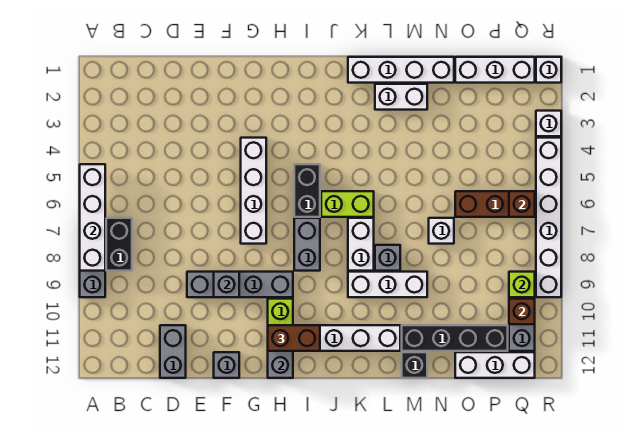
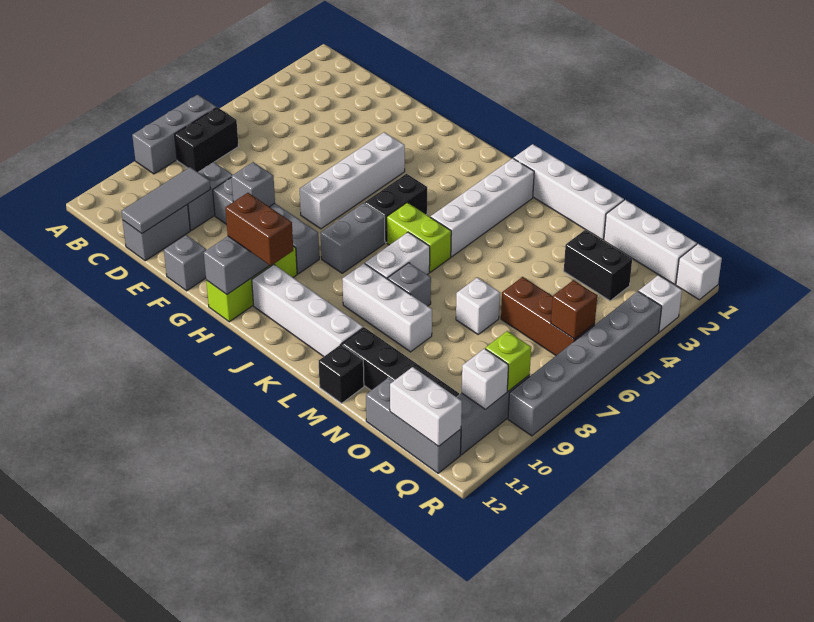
white brick A5:A8 level 2 -> white brick K2:K5 level 1
none -> grey brick D9:D10 level 1
none -> grey tile D10:D12 level 2
white brick L2:M2 level 1 -> white brick P12:Q12 level 2
none -> black brick O3:P3 level 1
white brick O12:Q12 level 1 -> grey brick O12:Q12 level 1
brown brick Q10 level 2 -> white brick Q10 level 2
white brick R4:R9 level 1 -> grey brick R4:R9 level 1

